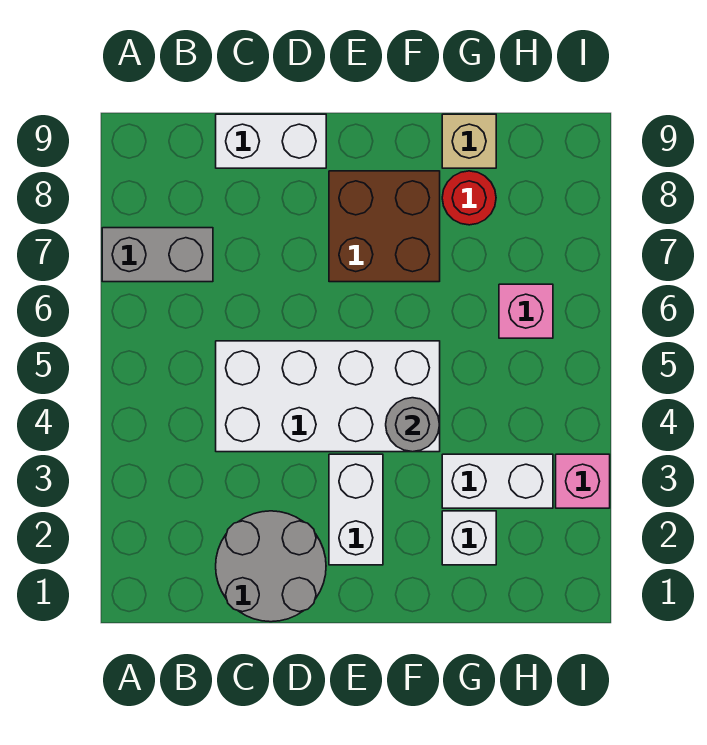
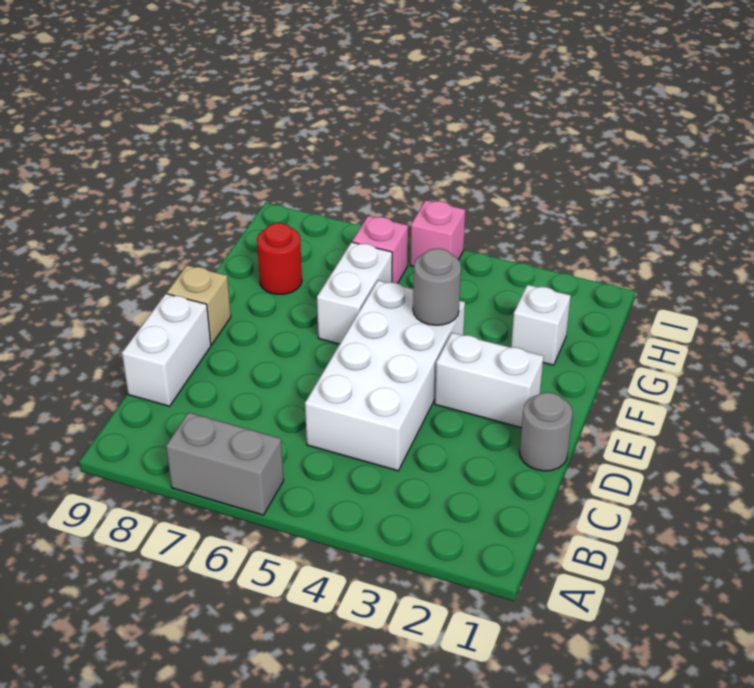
grey brick A7:B7 level 1 -> grey brick A6:A7 level 1
grey round brick C1:D2 level 1 -> grey round brick D1 level 1
brown brick E7:F8 level 1 -> none
white brick G3:H3 level 1 -> white brick F6:G6 level 1
tan brick G9 level 1 -> tan brick E9 level 1
pink brick I3 level 1 -> pink brick I5 level 1

